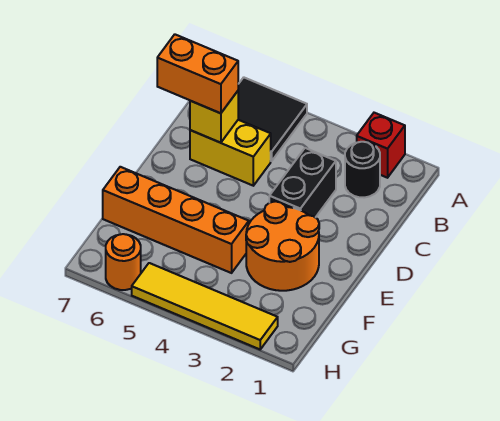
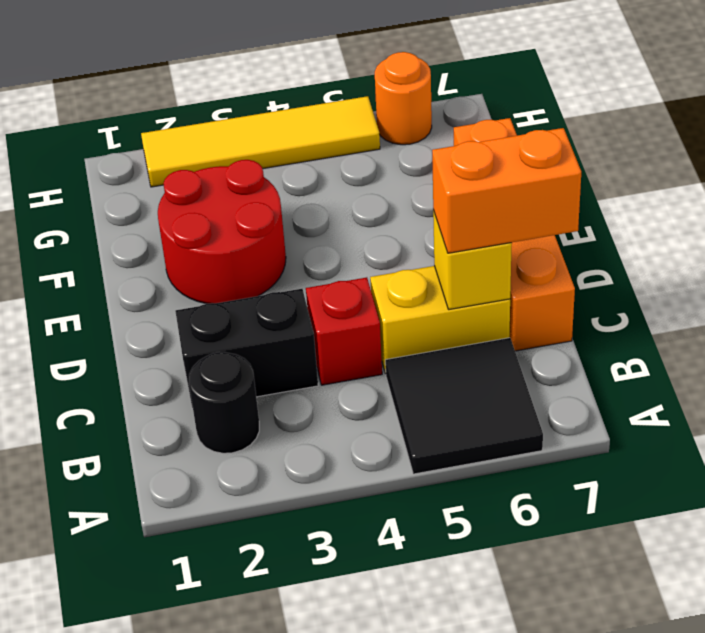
red brick A2 level 1 -> red brick C4 level 1
black brick C3:D3 level 1 -> black brick C2:C3 level 1
orange round brick E2:F3 level 1 -> red round brick E2:F3 level 1
orange brick F4:F7 level 1 -> orange brick C7:F7 level 1

